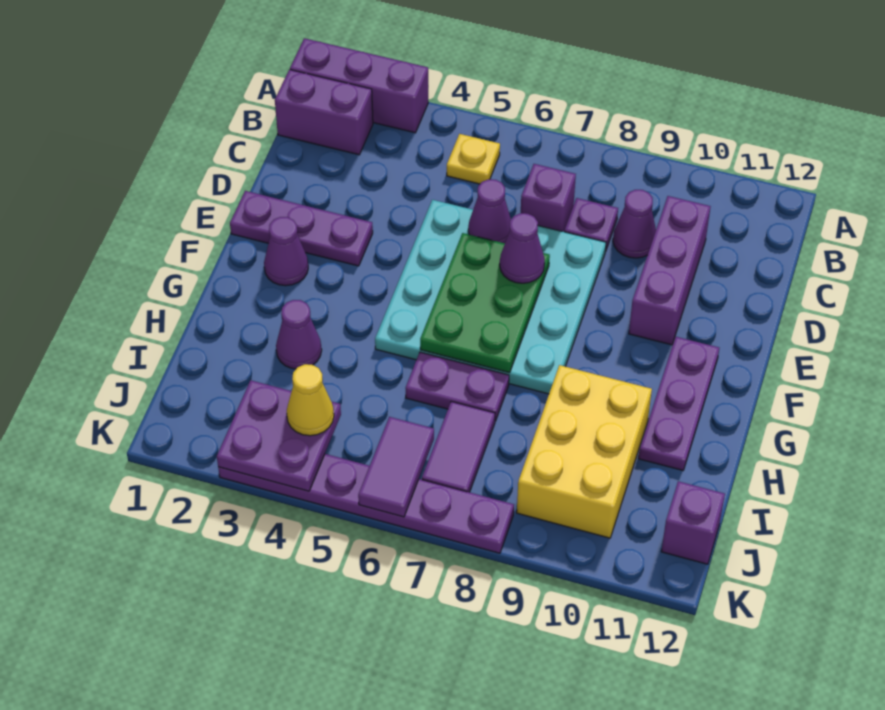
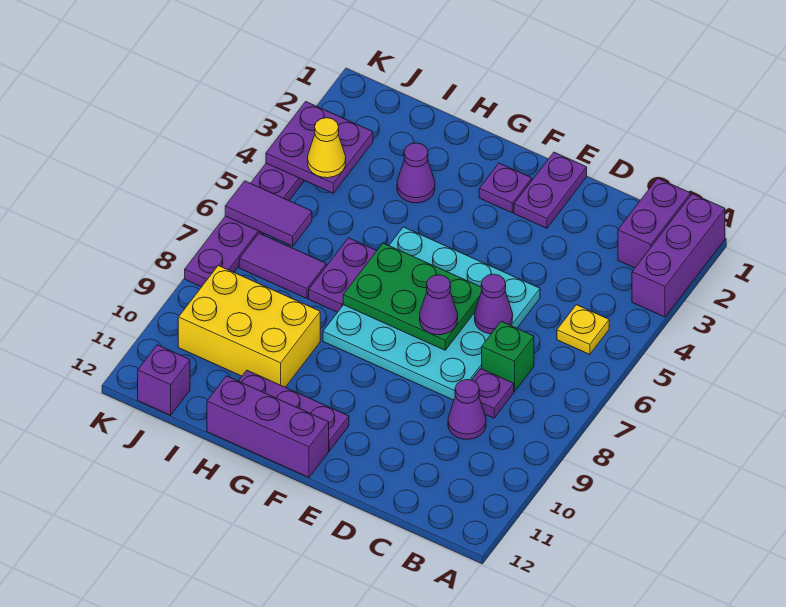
purple brick C7 level 1 -> green brick C7 level 1
purple brick C10:E10 level 1 -> purple brick F12:H12 level 1
purple plate E1:E3 level 1 -> purple plate E1:E2 level 1
purple cone F2 level 1 -> purple plate F2 level 1

